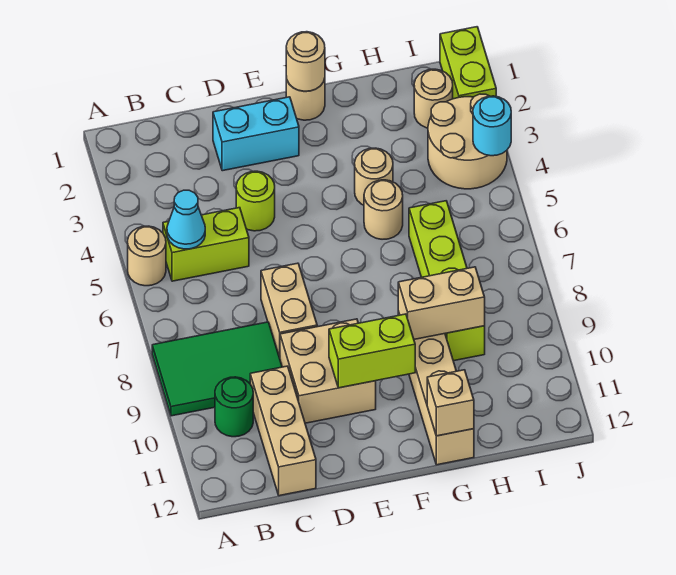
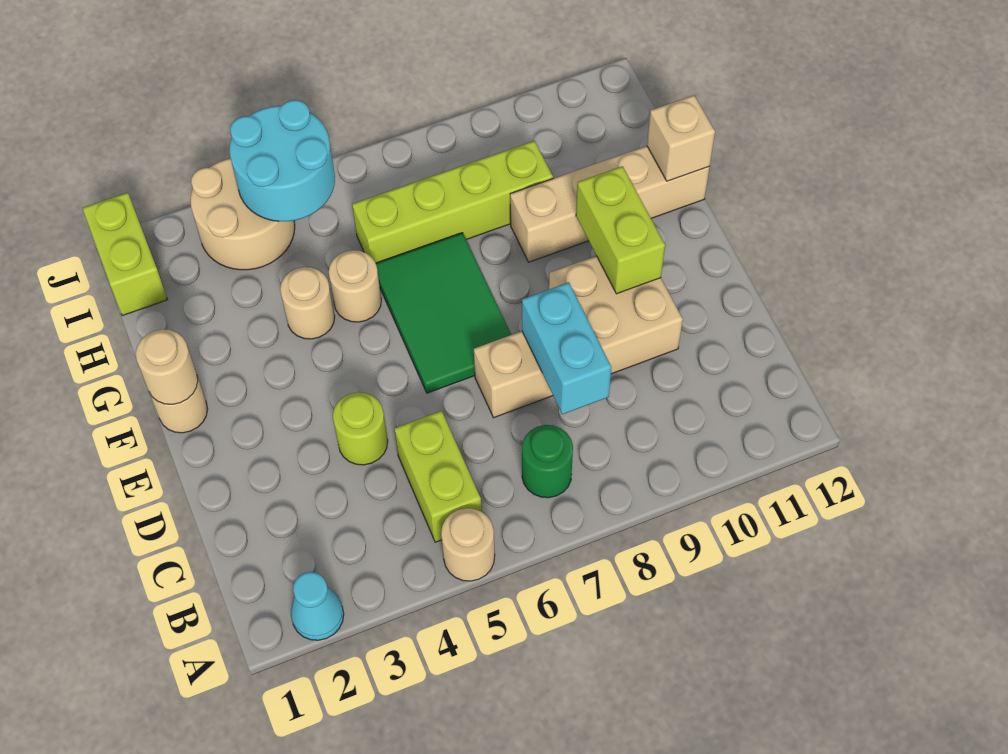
green tile A8:C9 level 1 -> green tile E6:G7 level 1
cyan cone B5 level 2 -> cyan cone A2 level 1
green round brick B10 level 1 -> green round brick B7 level 1
tan brick C10:C12 level 1 -> none
cyan brick D2:E2 level 1 -> cyan brick C8:D8 level 2
tan brick G9:H9 level 2 -> none
tan round brick I2 level 1 -> none
lime brick J1:J2 level 1 -> lime brick I1:J1 level 1
cyan round brick J4 level 2 -> cyan round brick I4:J5 level 2

